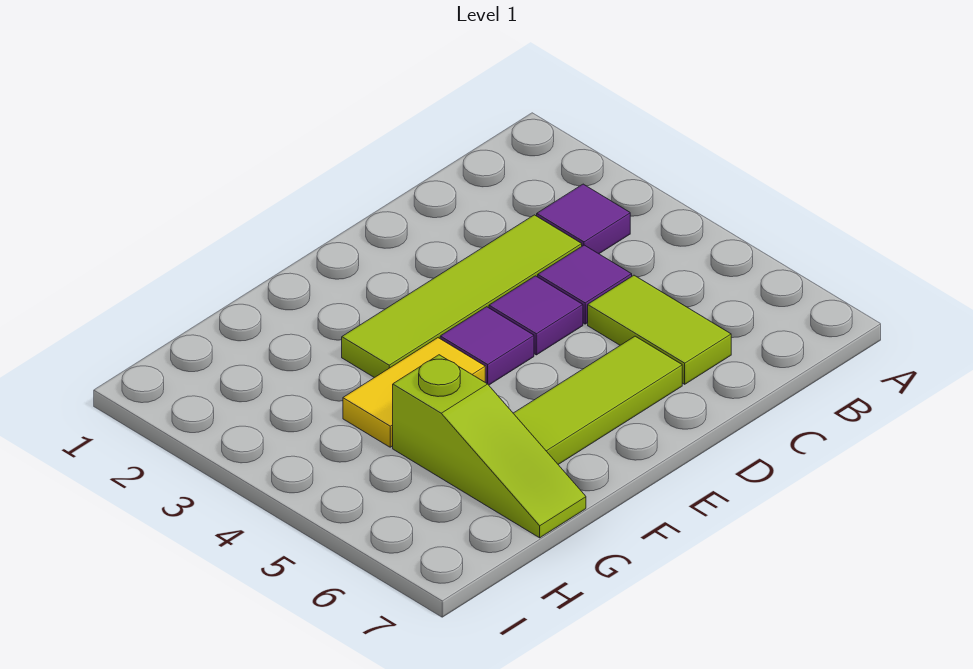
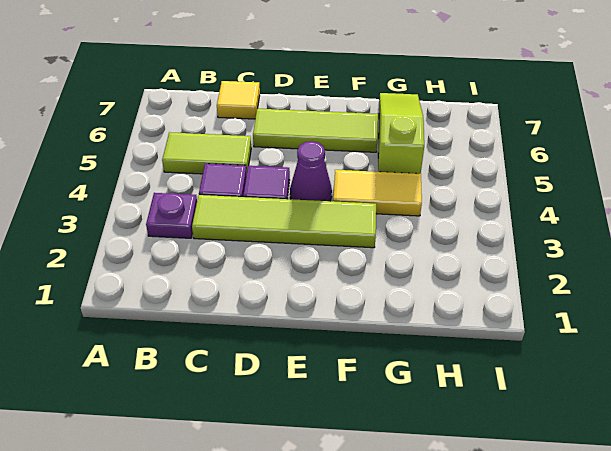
purple tile B3 level 1 -> purple plate B3 level 1
lime tile C5:C6 level 1 -> lime tile B5:C5 level 1
none -> yellow tile C7 level 1
purple tile E4 level 1 -> purple cone E4 level 1

